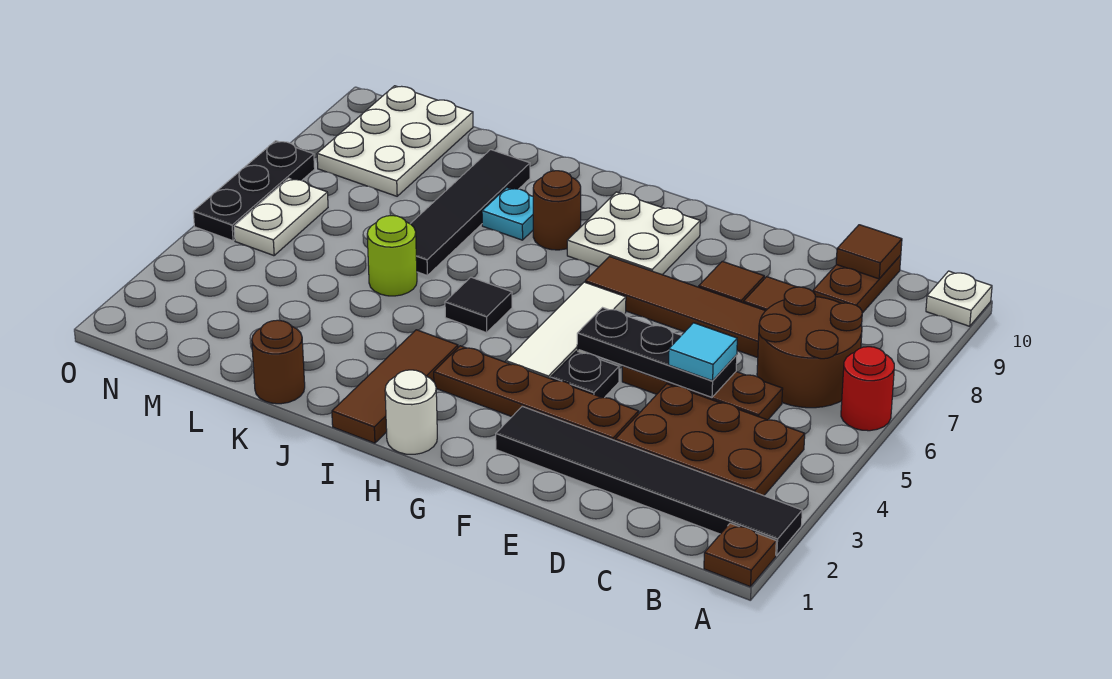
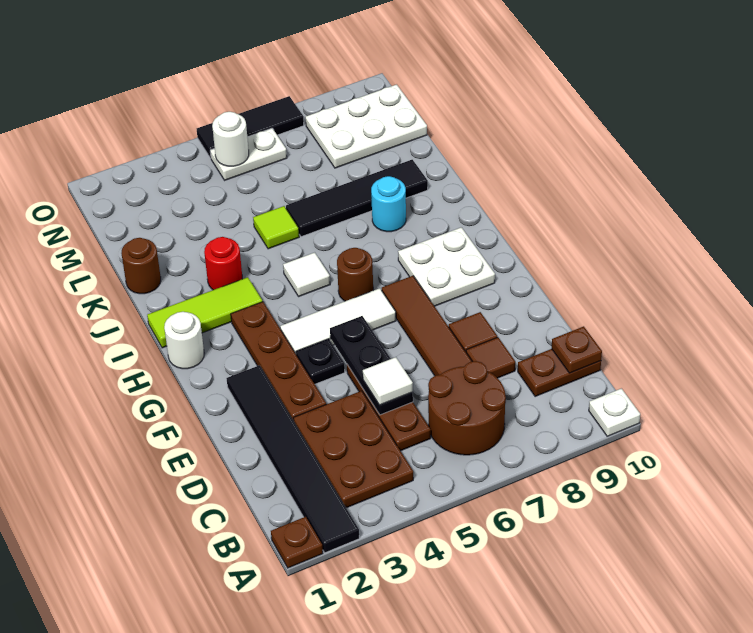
red round brick A6 level 1 -> red round brick J3 level 1
brown tile C10 level 2 -> brown plate C10 level 2
cyan tile D5 level 3 -> white tile D5 level 3
brown tile I1:I3 level 1 -> lime tile I1:I3 level 1
black tile I5 level 1 -> white tile I5 level 1
brown round brick I8 level 1 -> brown round brick H6 level 1
cyan plate J8 level 1 -> cyan round brick J8 level 1
lime round brick K5 level 1 -> lime tile K5 level 1
none -> white round brick N5 level 2
black plate O5:O7 level 1 -> black tile O5:O7 level 1

